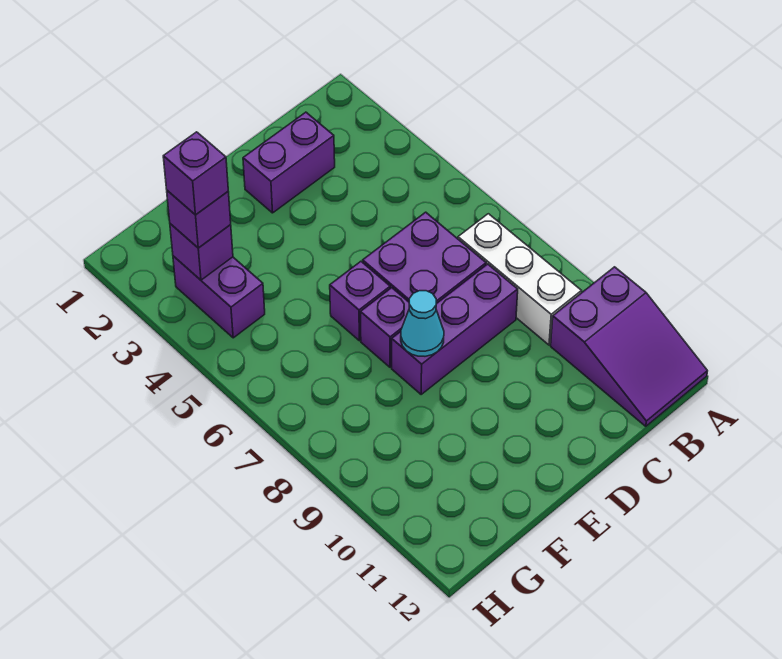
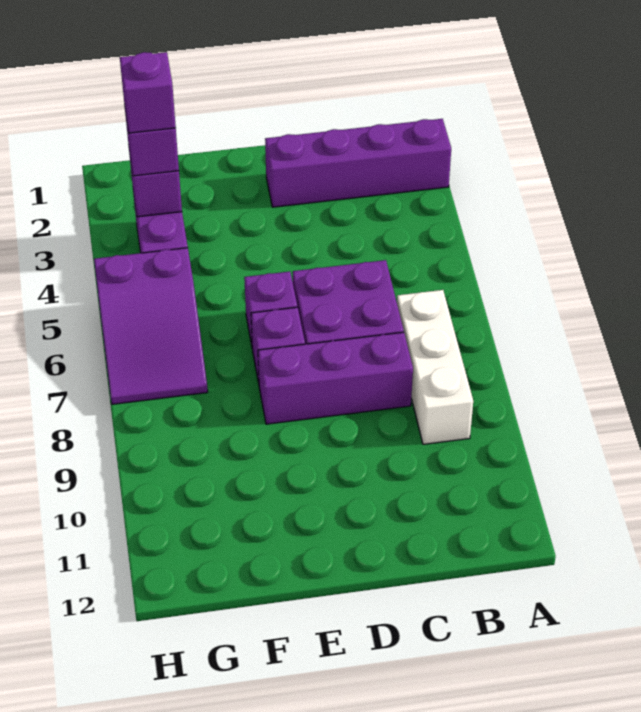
purple slope A10:B12 level 1 top 10 -> purple slope G5:H7 level 1 top 5
purple brick C2:D2 level 1 -> purple brick A2:D2 level 1
cyan cone E8 level 2 -> none

